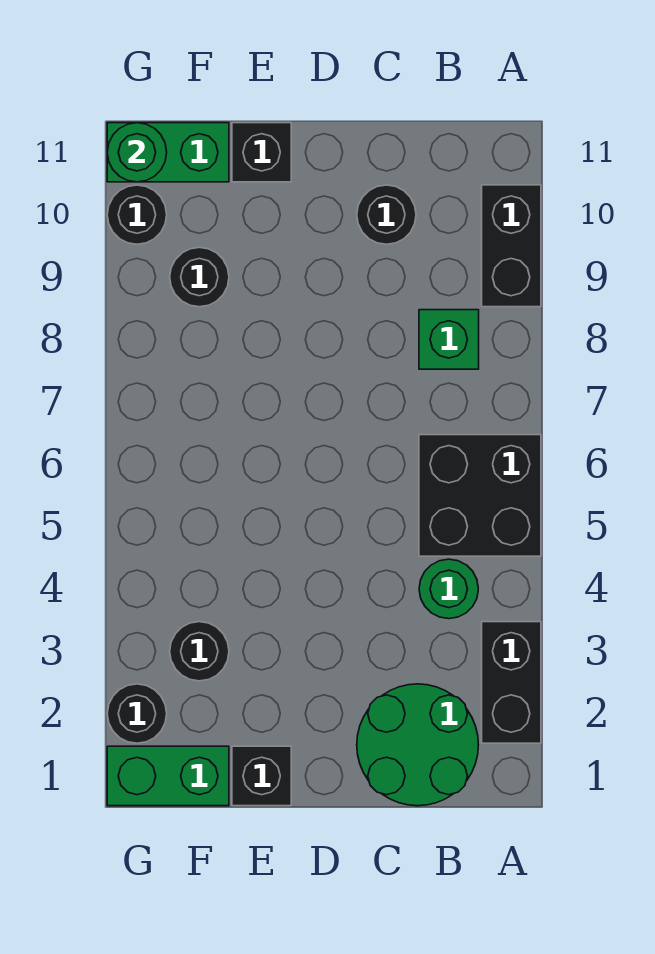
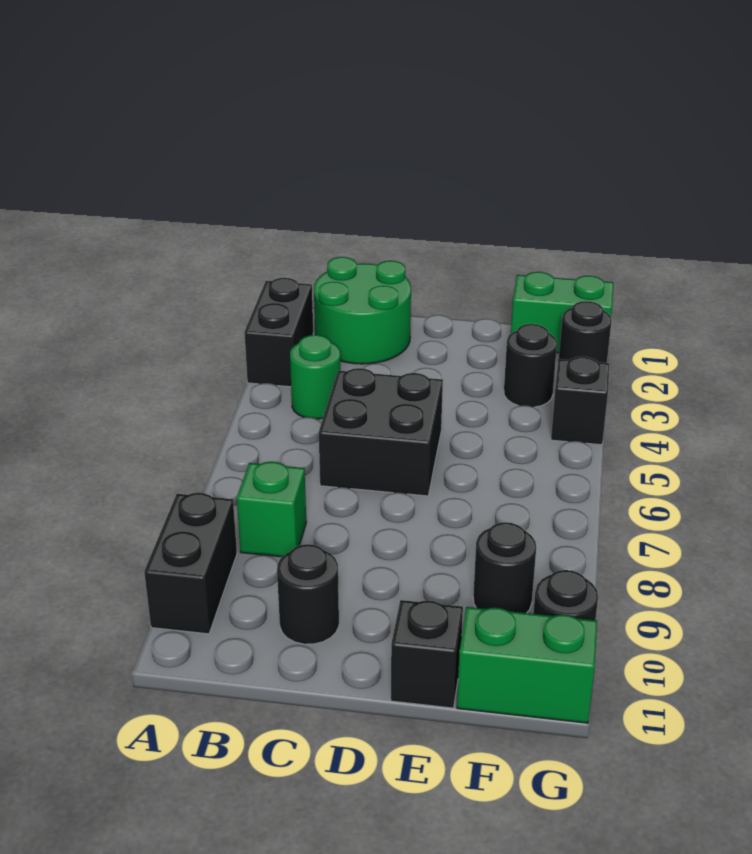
black brick A5:B6 level 1 -> black brick C5:D6 level 1
black brick E1 level 1 -> black brick G4 level 1
green round brick G11 level 2 -> none

